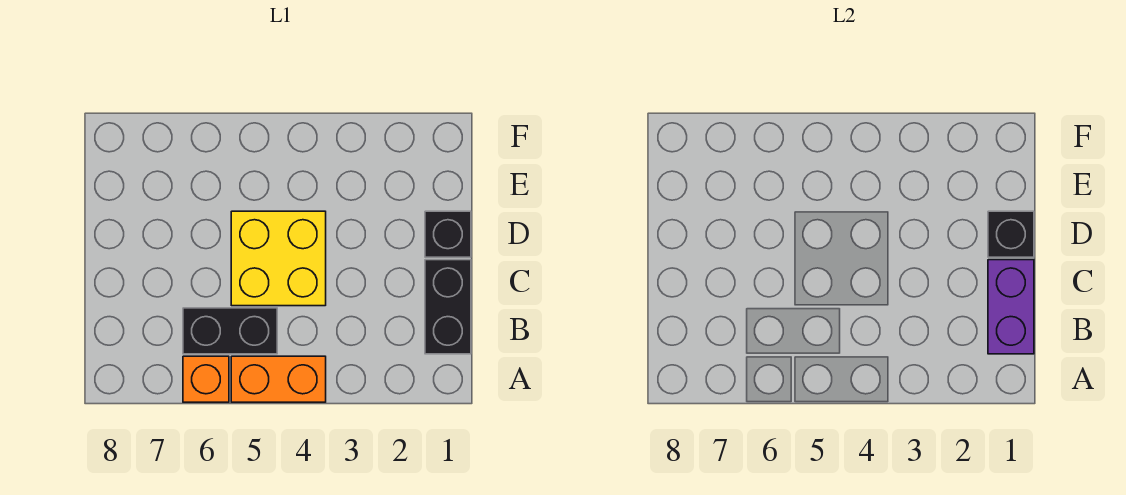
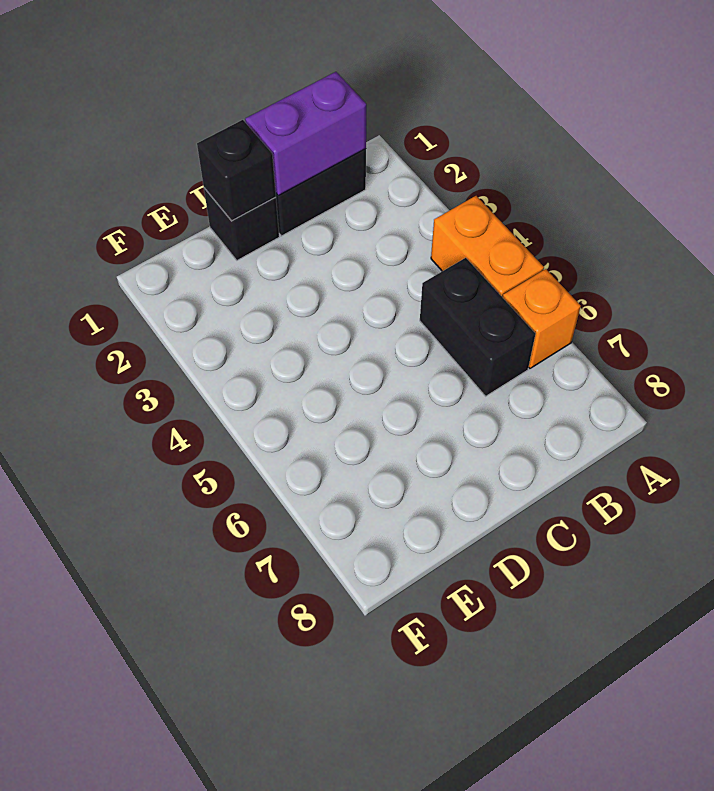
yellow brick C4:D5 level 1 -> none

